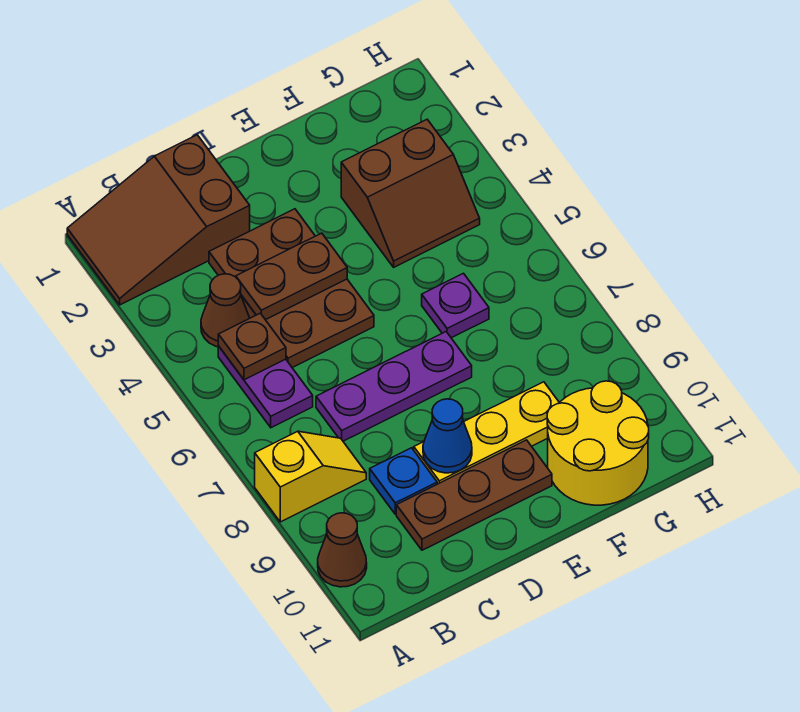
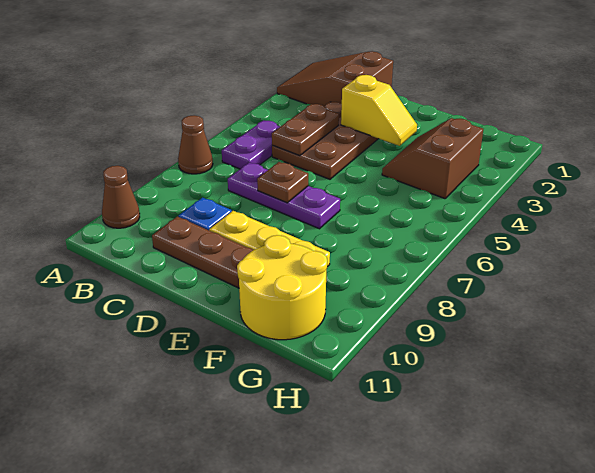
yellow slope A8:B8 level 1 top A -> yellow slope D3:E3 level 2 top D
brown cone B4 level 1 -> brown cone A7 level 1
brown plate B5 level 2 -> brown plate D7 level 2
brown plate C4:D4 level 2 -> brown plate C4:C5 level 2
blue cone D9 level 2 -> none
brown slope F3:G4 level 1 top 3 -> brown slope F3:G4 level 1 top G
purple plate F6 level 1 -> none

